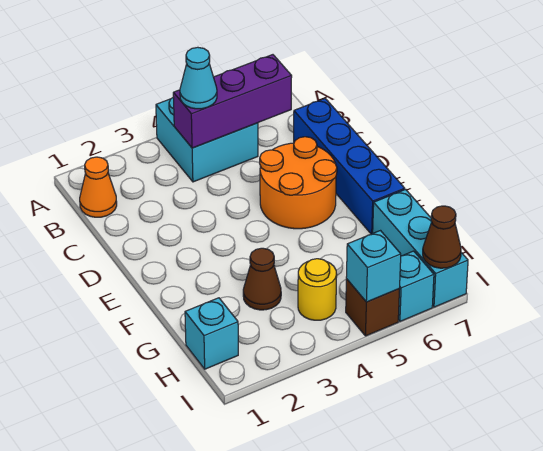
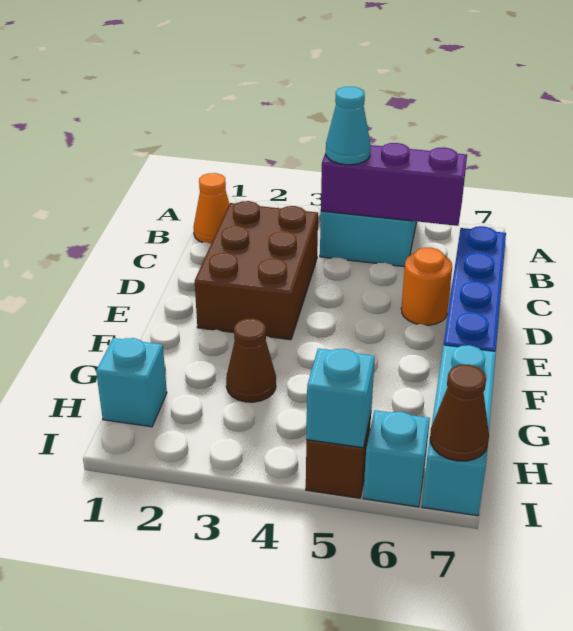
none -> brown brick C2:E3 level 1
orange round brick D5:E6 level 1 -> orange round brick D6 level 1
yellow round brick H4 level 1 -> none

